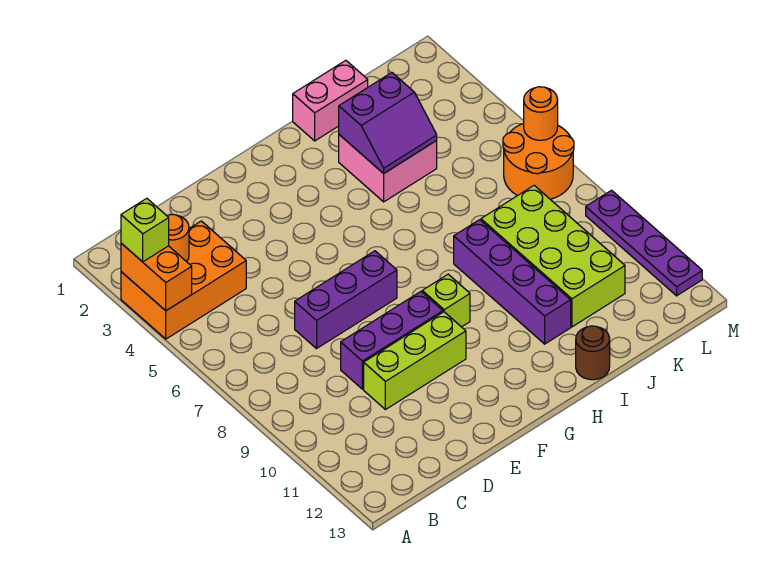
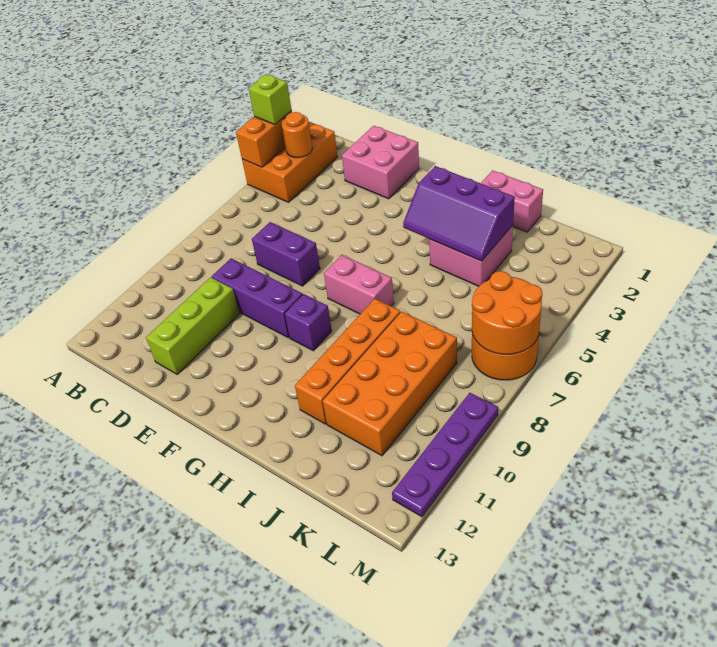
orange brick A3:C4 level 1 -> orange brick A2:B4 level 1
none -> pink brick D1:E2 level 1
purple brick D7:F7 level 1 -> purple brick D7:E7 level 1
lime brick D10:F10 level 1 -> lime brick D10:D12 level 1
none -> pink brick G7:H7 level 1
lime brick G9 level 1 -> purple brick G9 level 1
purple slope I3:J4 level 2 top 3 -> purple slope H3:J4 level 2 top 3
purple brick I8:I11 level 1 -> orange brick I8:I11 level 1
brown round brick I13 level 1 -> none
lime brick J8:K11 level 1 -> orange brick J8:K11 level 1
orange round brick M6 level 2 -> orange round brick L6:M7 level 2

